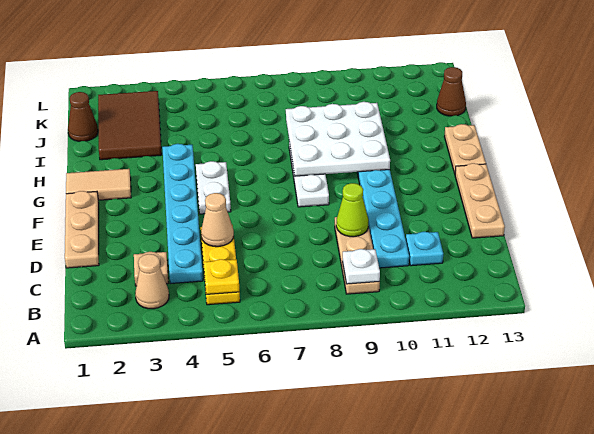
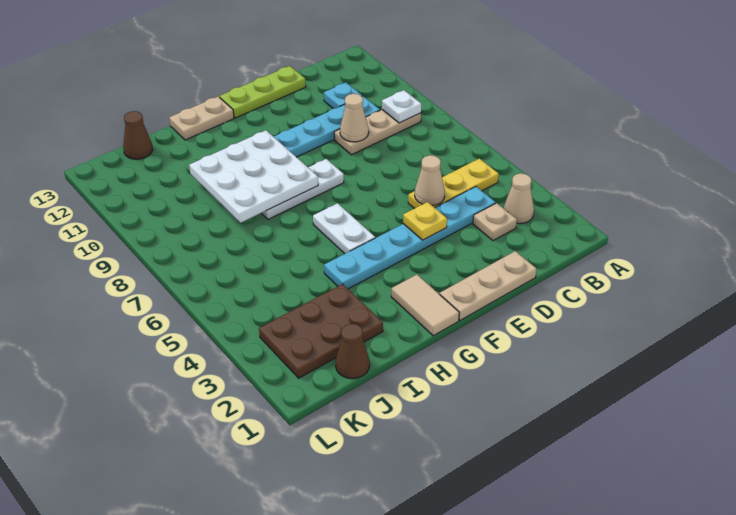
yellow plate B5 level 2 -> yellow plate E4 level 2
lime cone D9 level 2 -> tan cone D9 level 2
tan plate D13:F13 level 1 -> lime plate D13:F13 level 1
white plate F5:G5 level 1 -> white plate G5:G6 level 1
brown tile I2:K3 level 1 -> brown plate I2:K3 level 1

